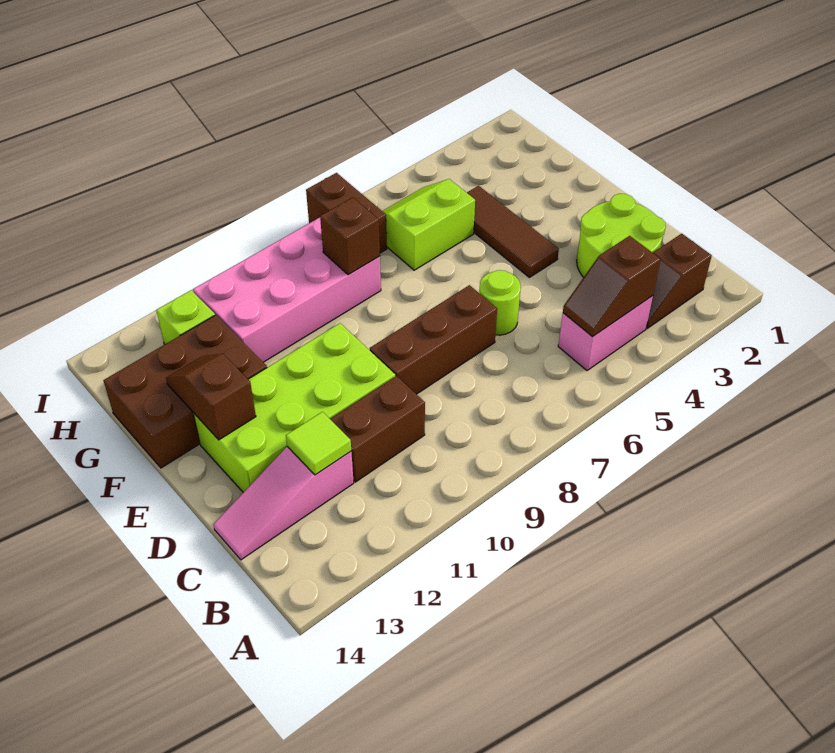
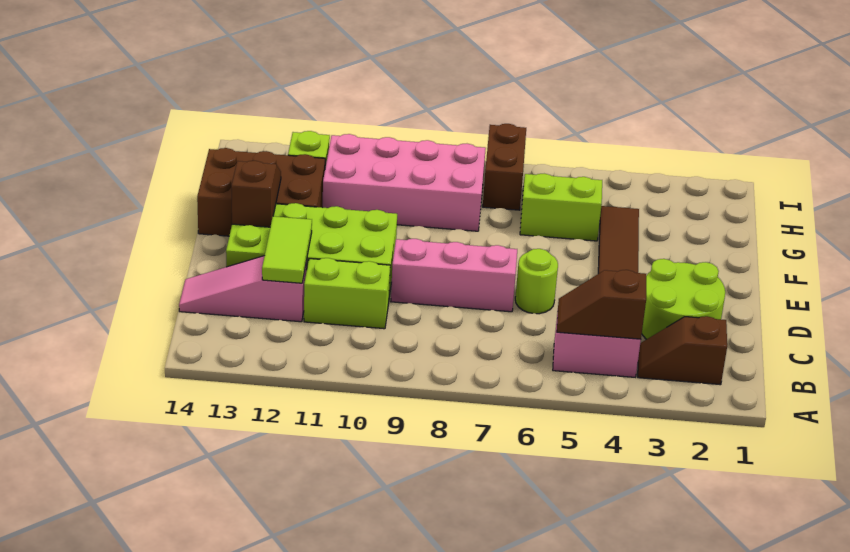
brown brick C10:C11 level 1 -> lime brick C10:C11 level 1
lime tile C12 level 2 -> lime tile C12:D12 level 2
brown brick D7:D9 level 1 -> pink brick D7:D9 level 1
brown brick G8 level 2 -> none

